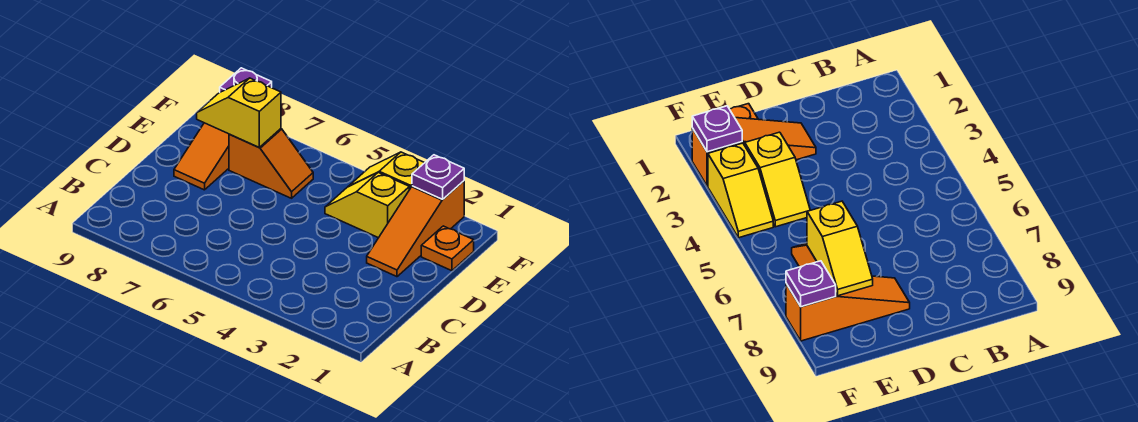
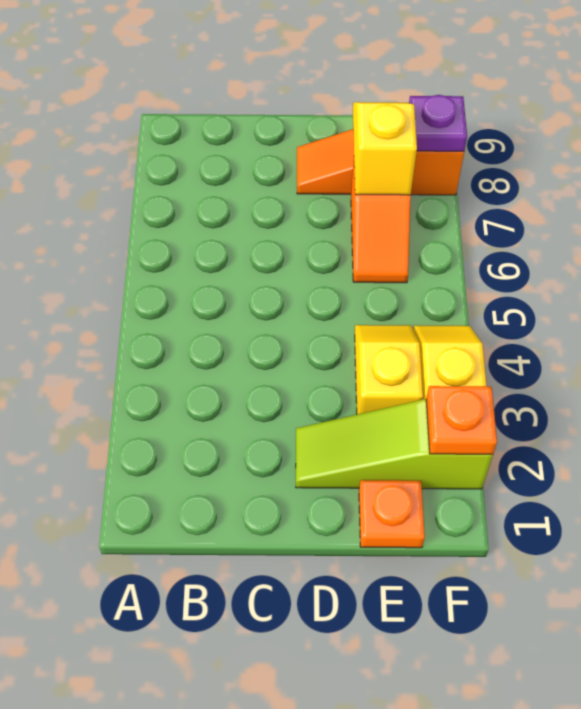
orange slope D2:F2 level 1 top F -> lime slope D2:F2 level 1 top F
purple plate F2 level 2 -> orange plate F2 level 2

